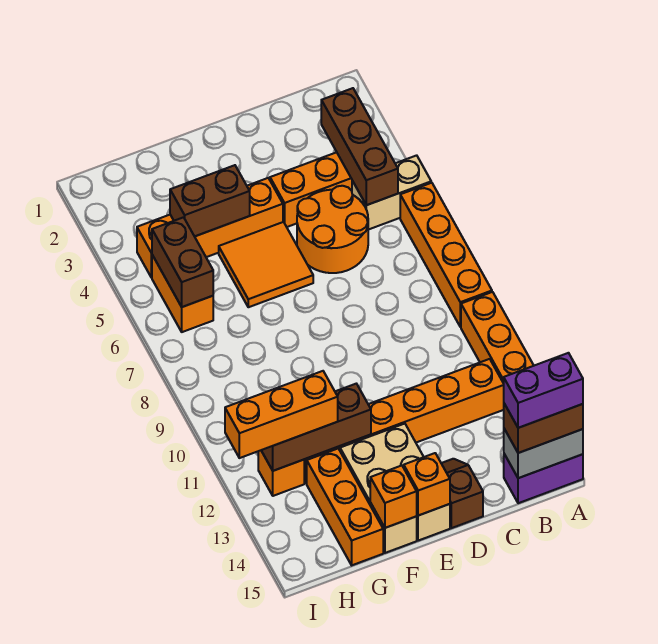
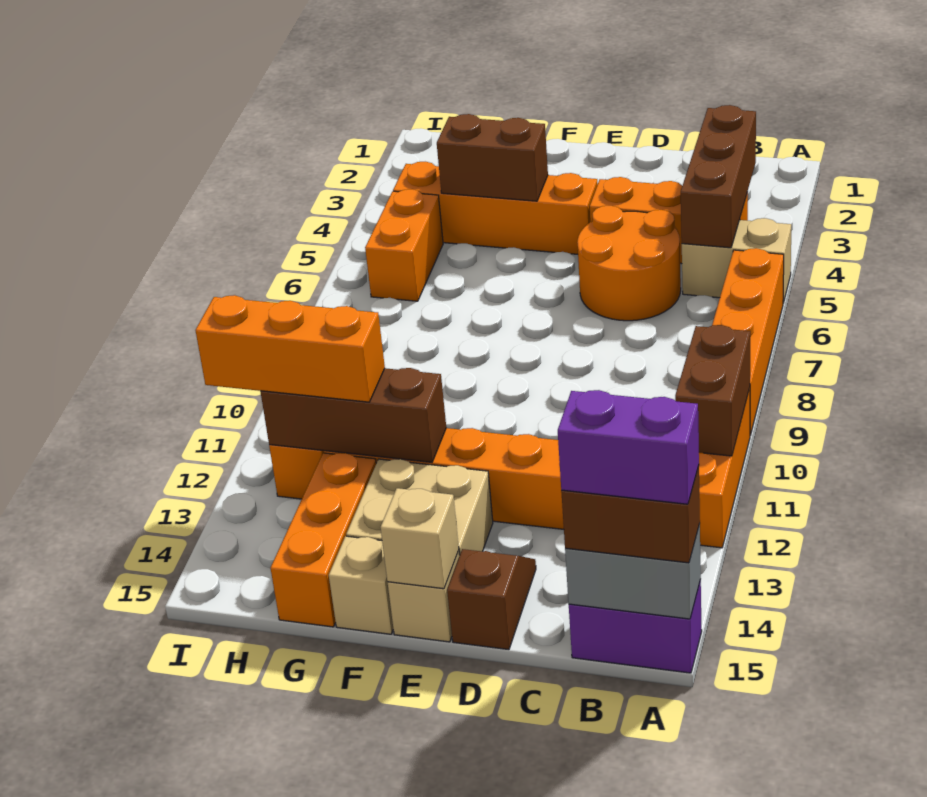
orange tile E5:F6 level 1 -> none
orange brick E15 level 2 -> tan brick E15 level 2
orange brick F15 level 2 -> none
brown brick H5:H6 level 2 -> brown brick A10:A11 level 2

